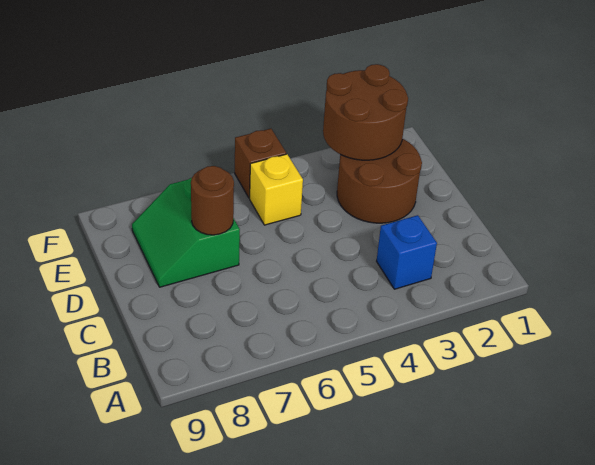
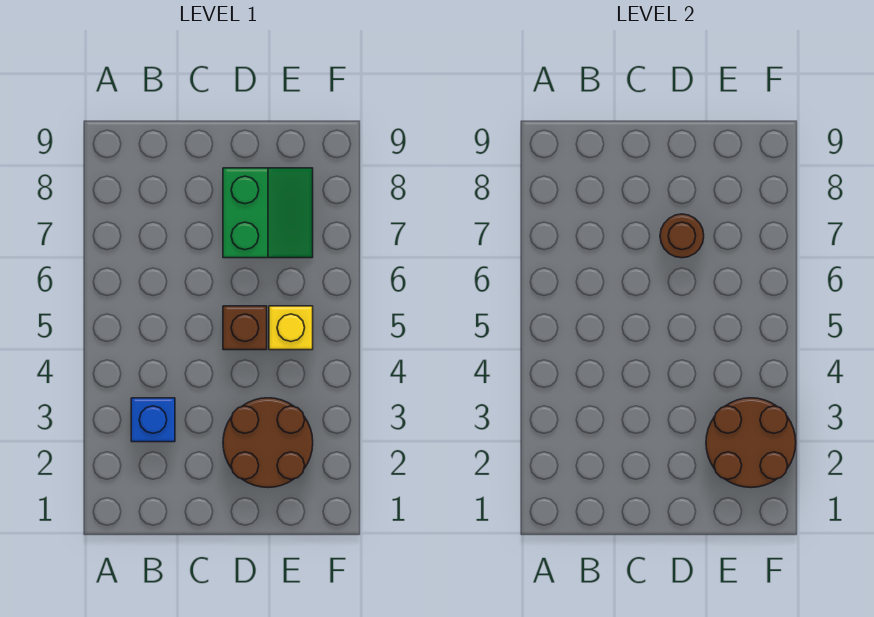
green slope D7:E8 level 1 top 7 -> green slope D7:E8 level 1 top D
brown brick F5 level 1 -> brown brick D5 level 1

